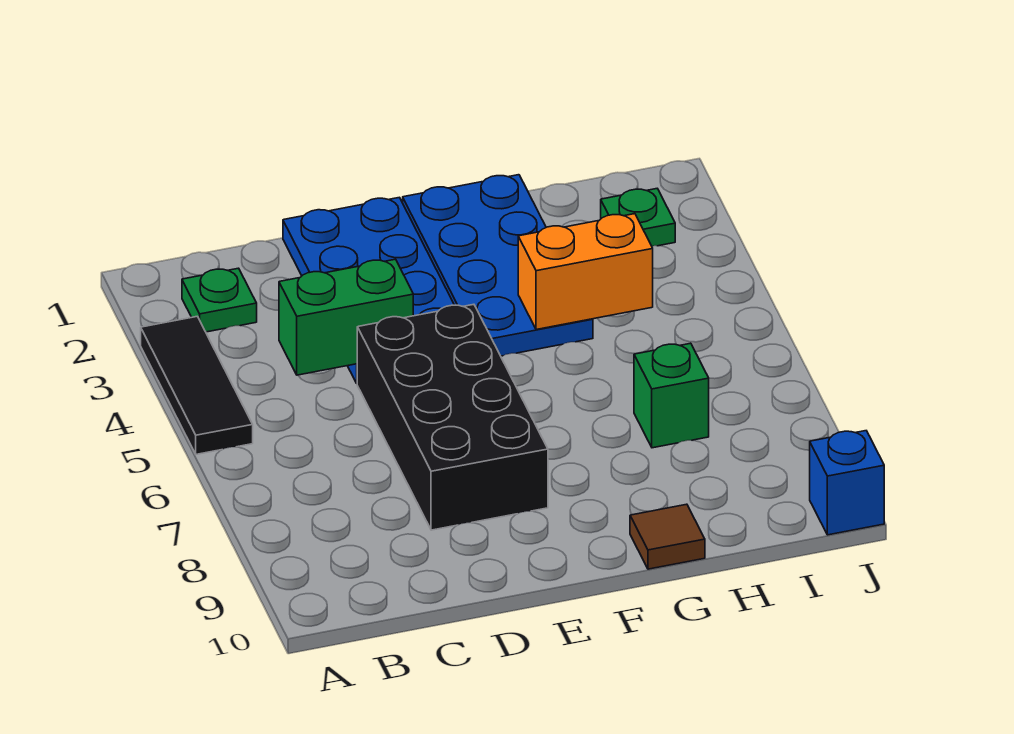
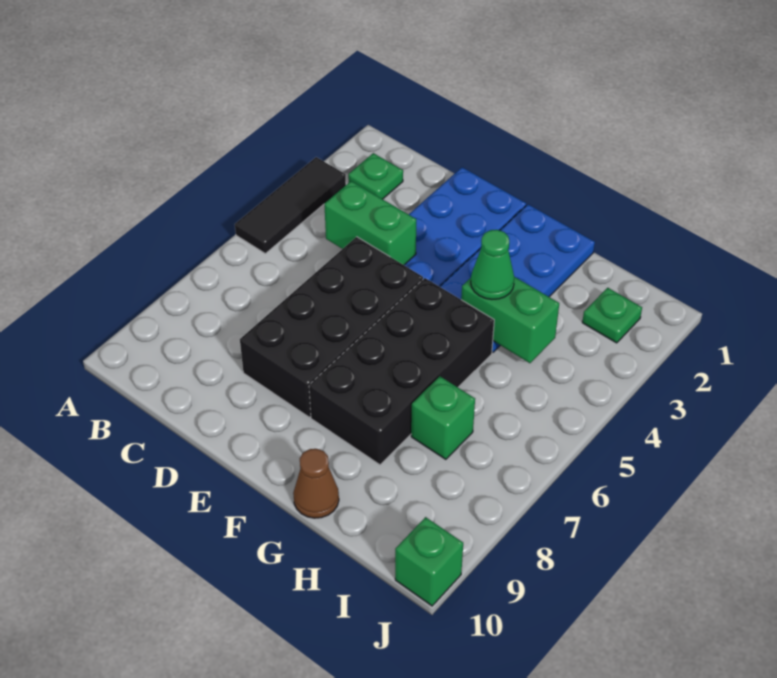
none -> black brick F5:G8 level 1
orange brick G4:H4 level 2 -> green brick G4:H4 level 2
none -> green cone G4 level 3
brown tile G10 level 1 -> brown cone G10 level 1
blue brick J10 level 1 -> green brick J10 level 1

